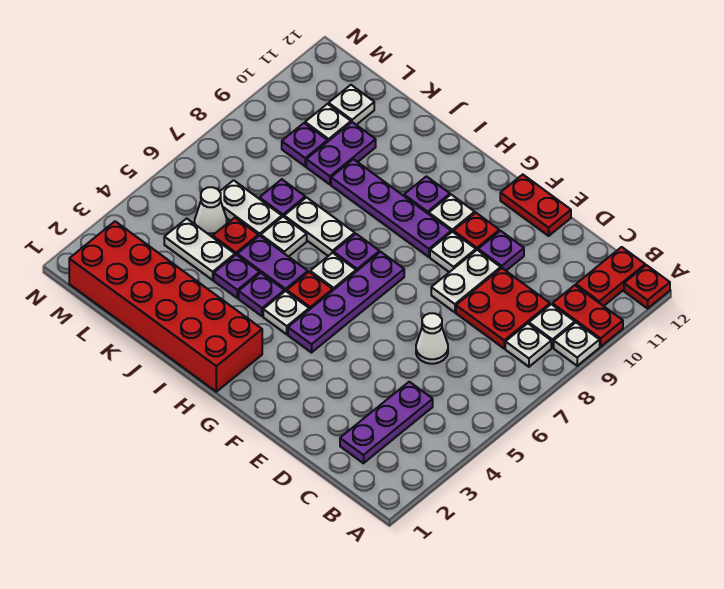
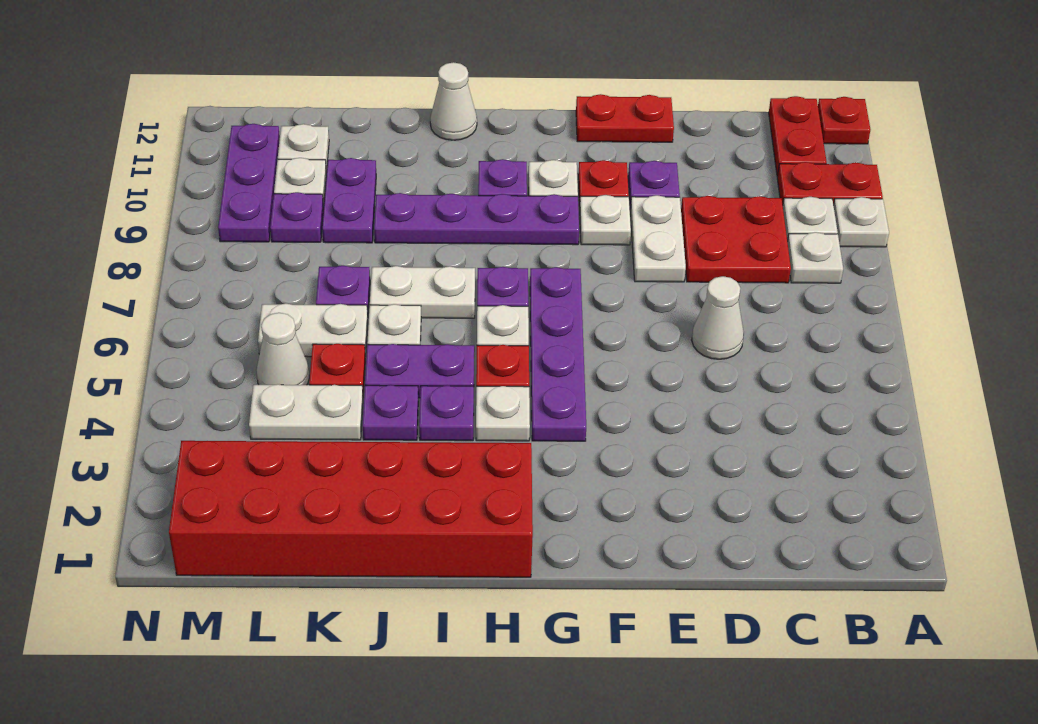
purple plate C2:C4 level 1 -> purple plate M9:M11 level 1
none -> white cone I12 level 1

